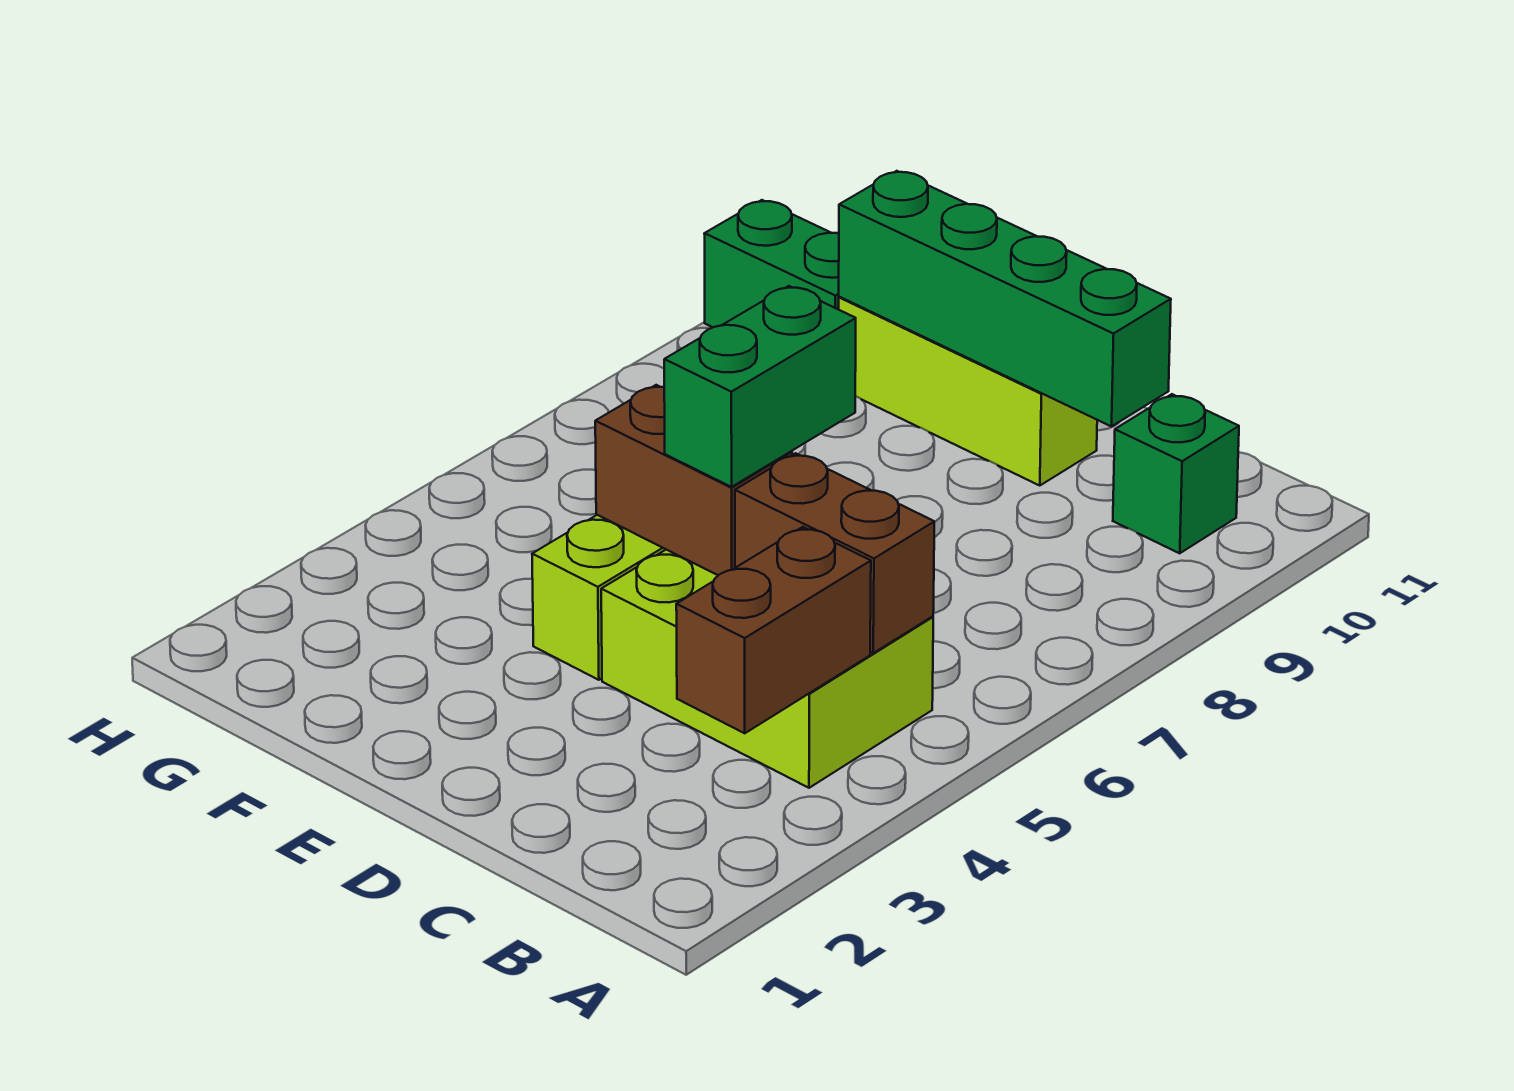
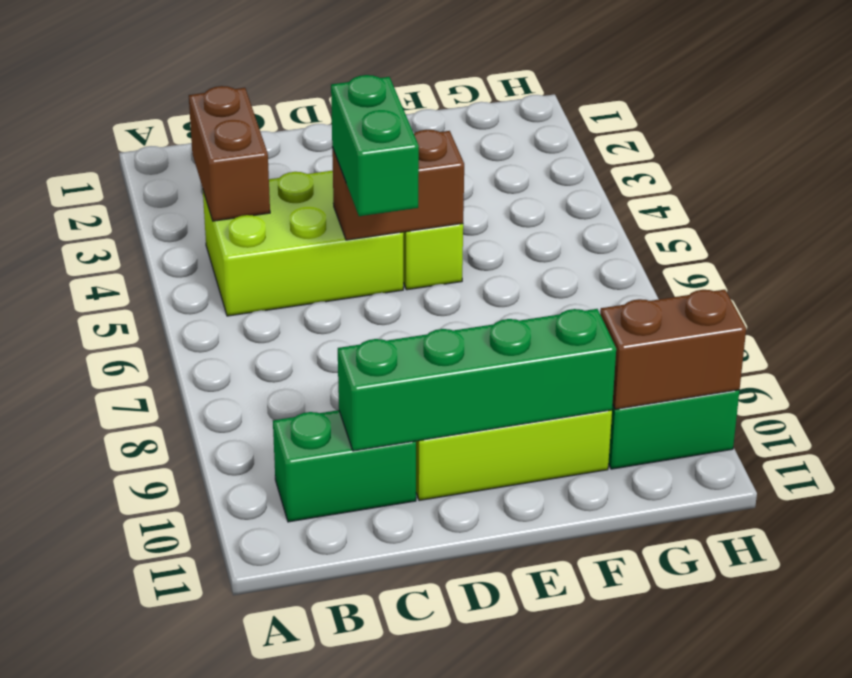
brown brick B5:C5 level 2 -> brown brick G10:H10 level 2
green brick B10 level 1 -> green brick B10:C10 level 1

